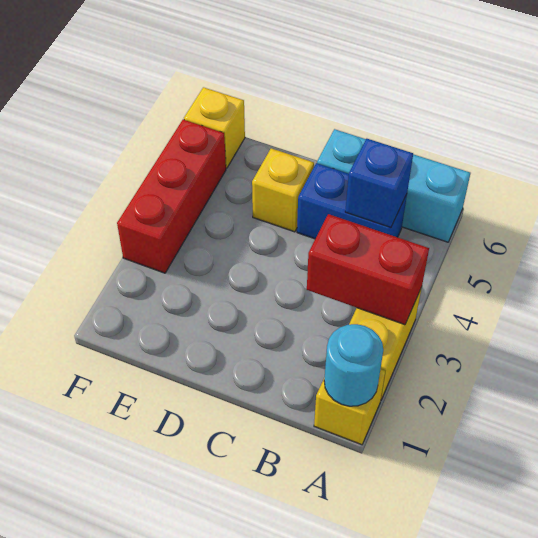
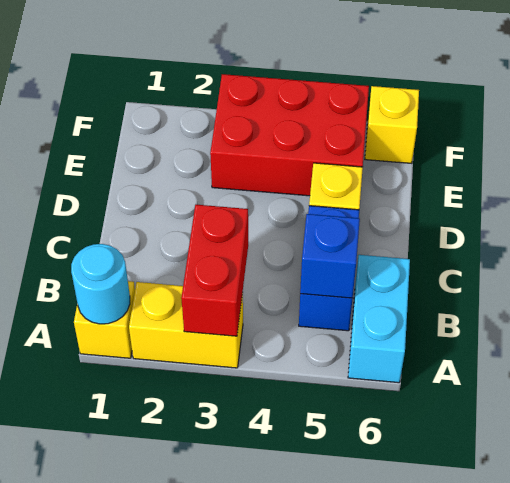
cyan brick A6:C6 level 1 -> cyan brick A6:B6 level 1
red brick F3:F5 level 1 -> red brick E3:F5 level 1

